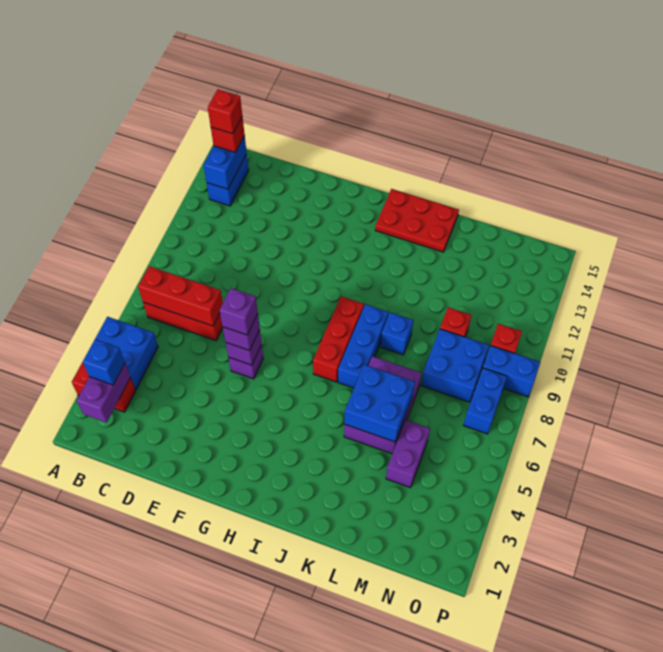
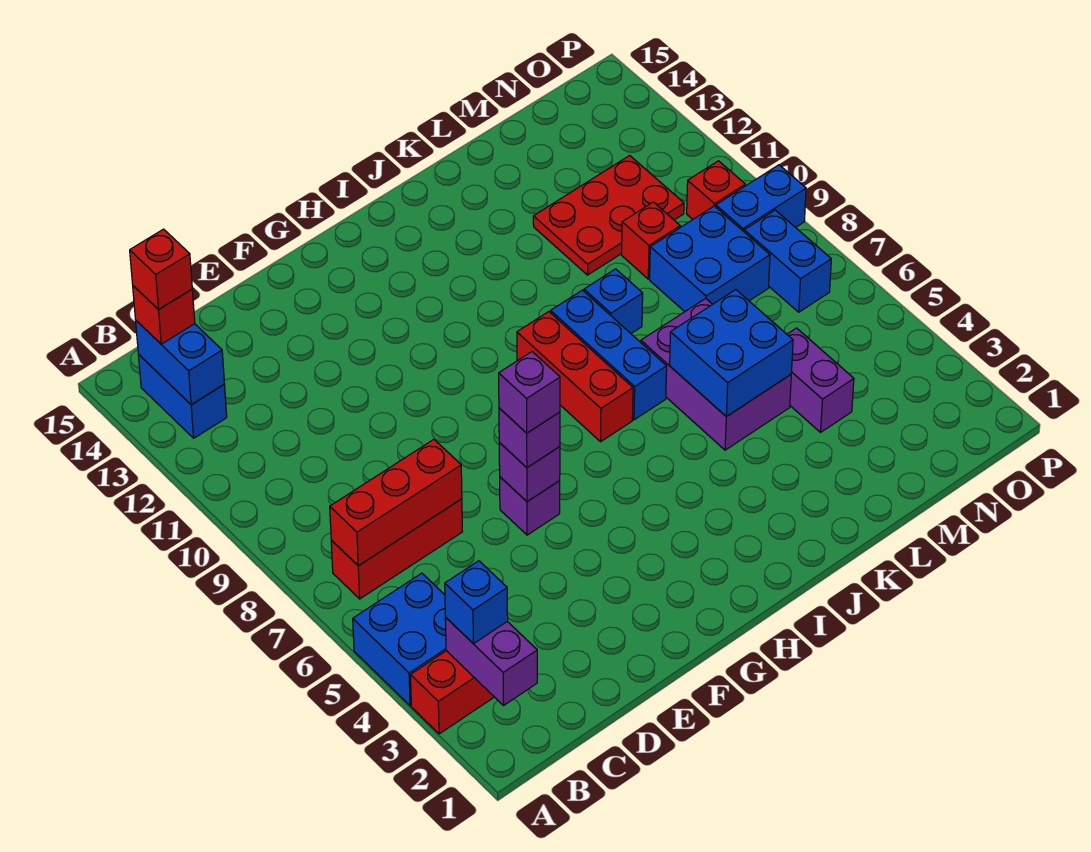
red plate I14:K15 level 1 -> red plate L11:N12 level 1

